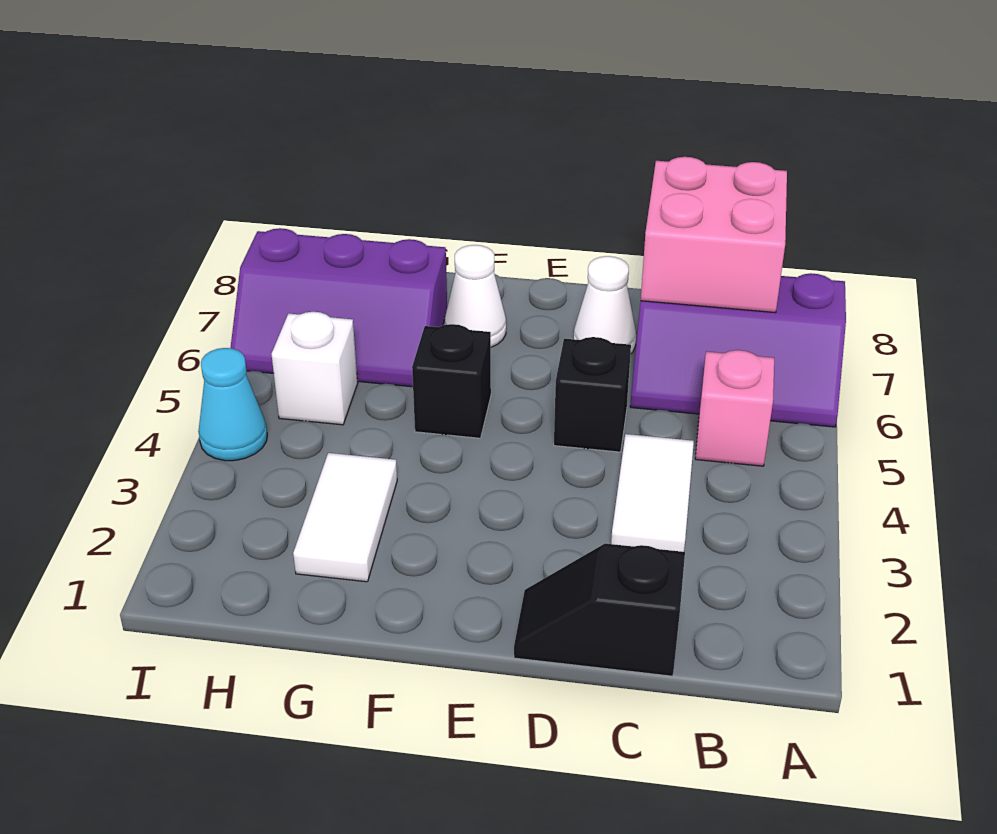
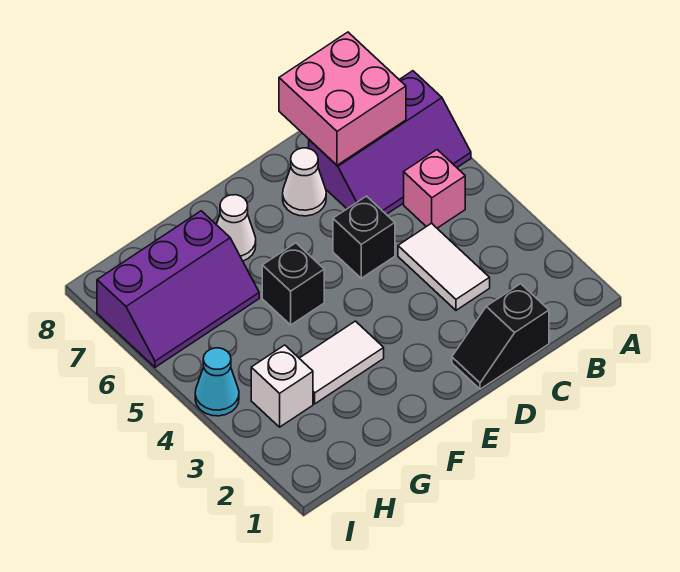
white tile G2:G3 level 1 -> white tile F3:G3 level 1
white brick H5 level 1 -> white brick H3 level 1

